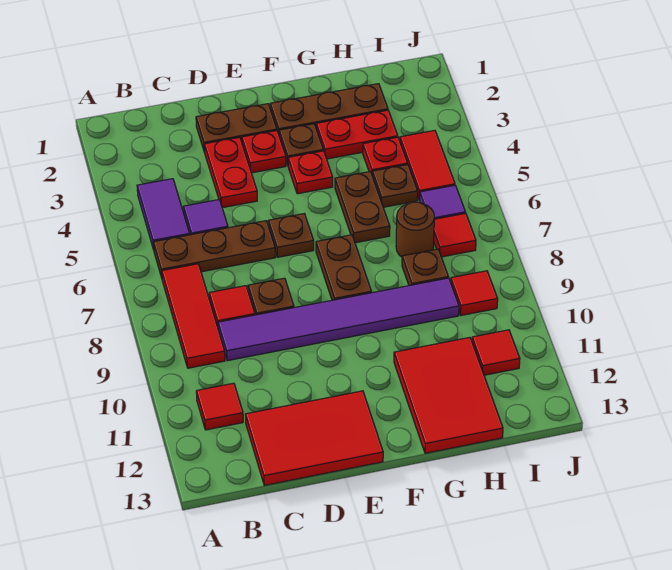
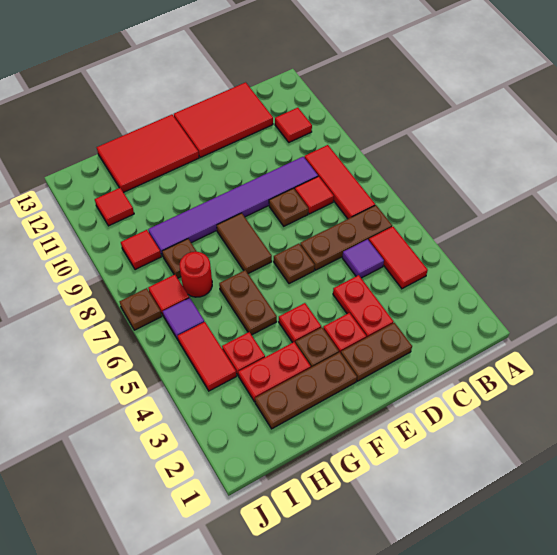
purple tile B4:B5 level 1 -> red tile B4:B5 level 1
brown plate F7:F8 level 1 -> brown tile F7:F8 level 1
red tile G11:H13 level 1 -> red tile F12:H13 level 1
brown plate H5 level 1 -> brown plate J7 level 1
brown round brick H7 level 1 -> red round brick H7 level 1

